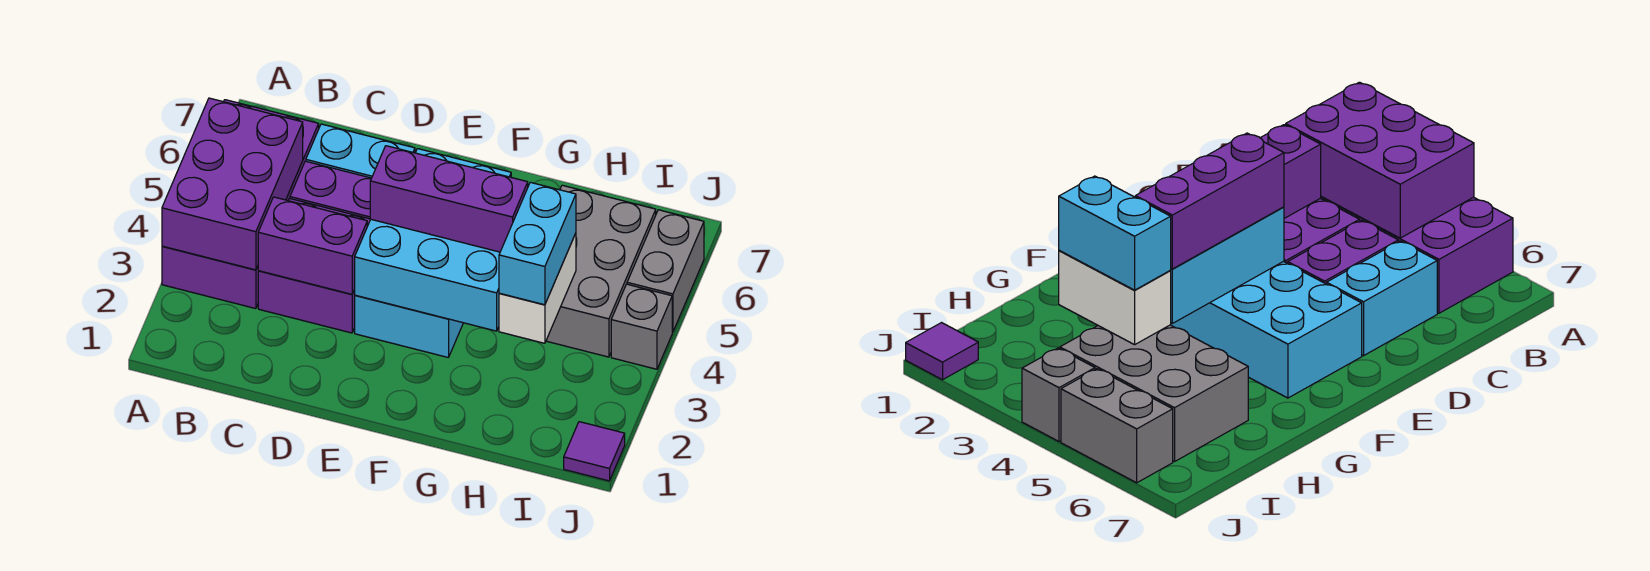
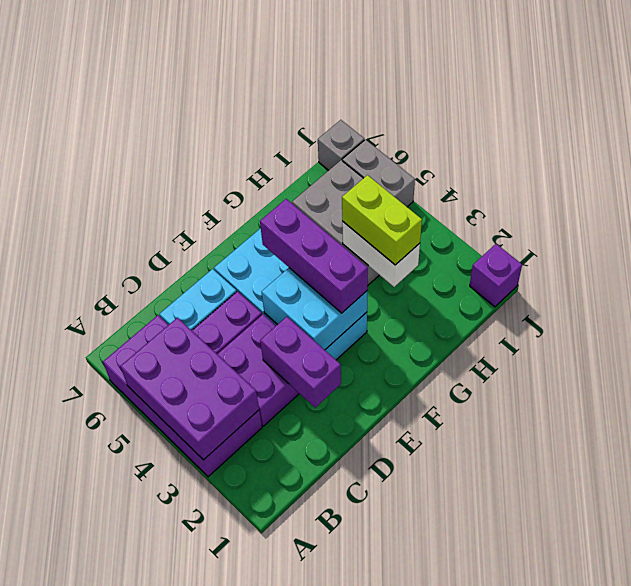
purple brick C3:D3 level 2 -> purple brick D2:D3 level 2
cyan brick E3:G4 level 2 -> cyan brick E3:F4 level 2
purple brick E4:G4 level 3 -> purple brick F3:F5 level 3
cyan brick H3:H4 level 3 -> lime brick H3:H4 level 3
purple tile J1 level 1 -> purple brick J1 level 1
grey brick J4 level 1 -> grey brick J7 level 1

